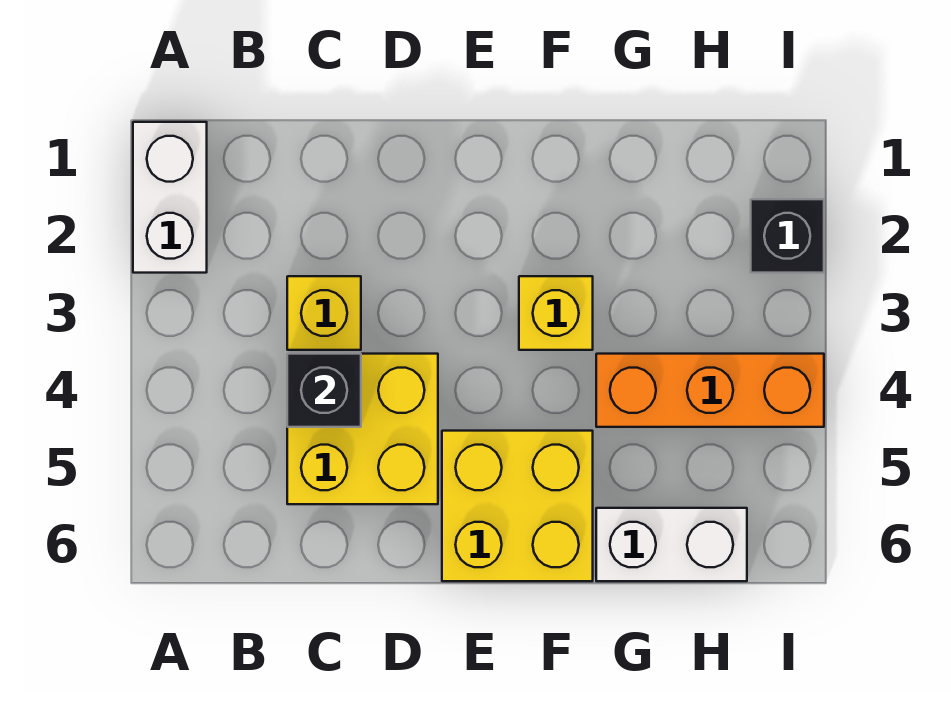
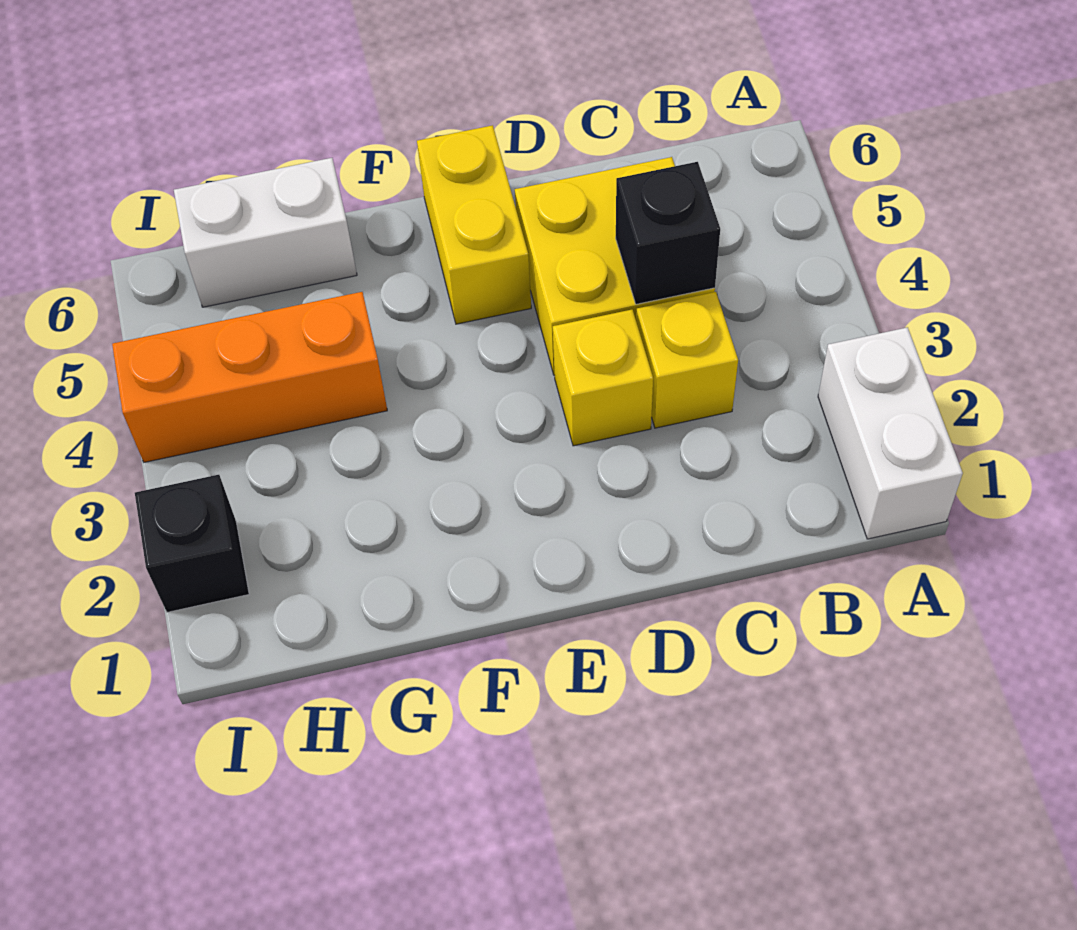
yellow brick E5:F6 level 1 -> yellow brick E5:E6 level 1
yellow brick F3 level 1 -> yellow brick D3 level 1

